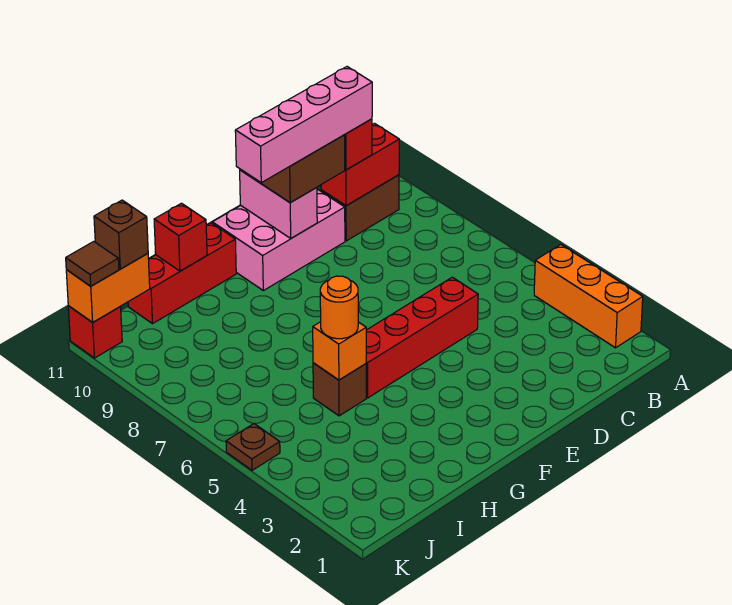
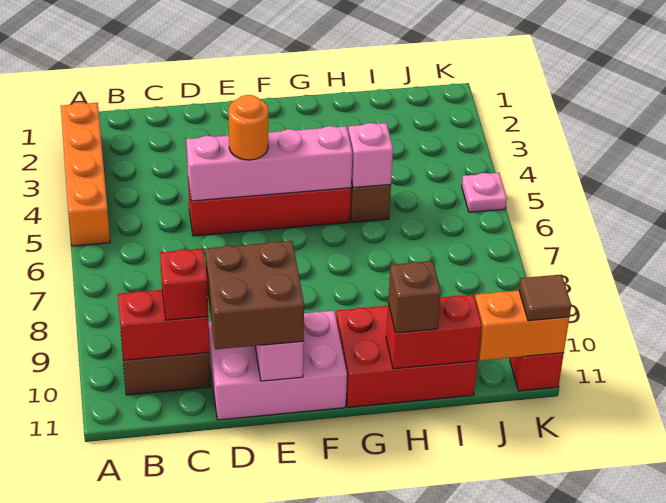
orange brick A2:A4 level 1 -> orange brick A2:A5 level 1
pink brick C10:F10 level 4 -> pink brick D5:G5 level 2
red brick G11:I11 level 1 -> red brick G10:I11 level 1
orange brick H5 level 2 -> pink brick H5 level 2
orange round brick H5 level 3 -> orange round brick E5 level 3
red brick H11 level 2 -> red brick H11:I11 level 2
brown brick J11 level 3 -> brown brick H11 level 3
brown plate K5 level 1 -> pink plate K5 level 1

